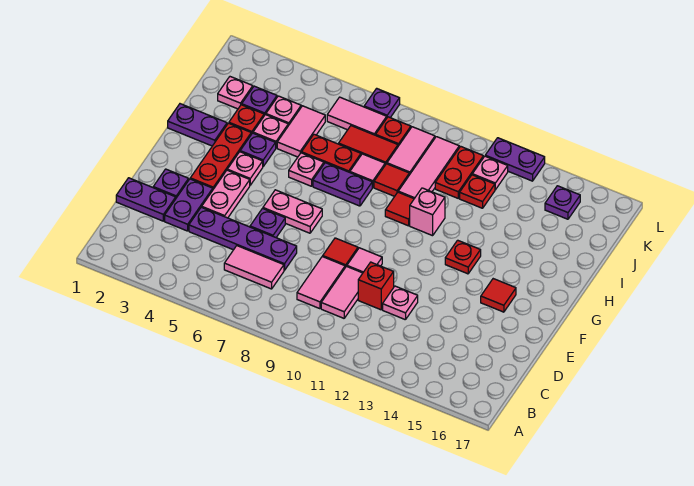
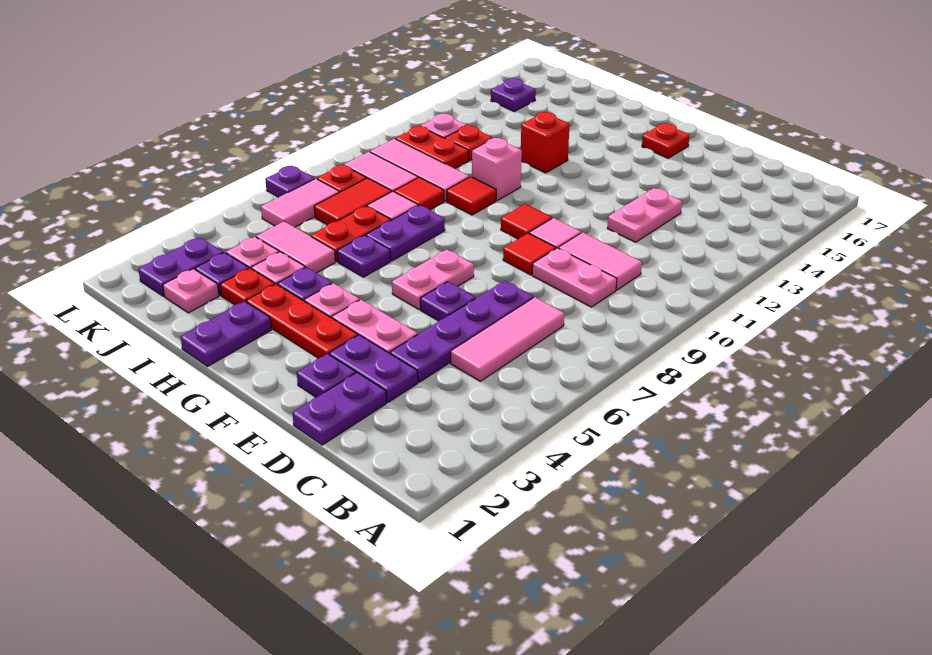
pink tile C6:C7 level 1 -> pink tile C5:C7 level 1
pink tile C9:D9 level 1 -> pink plate C9:D9 level 1
red brick D11 level 1 -> red brick H13 level 1
pink plate D12 level 1 -> pink plate D12:D13 level 1
red tile F15 level 1 -> red tile F10 level 1
red plate G13 level 1 -> red plate F16 level 1
pink plate H6 level 1 -> purple plate H6 level 1
purple plate L12:L13 level 1 -> purple plate K2:K3 level 1

